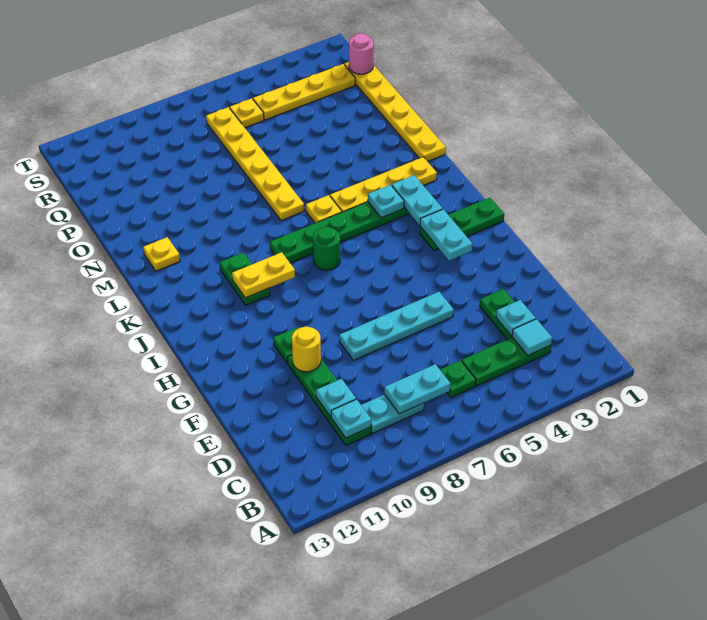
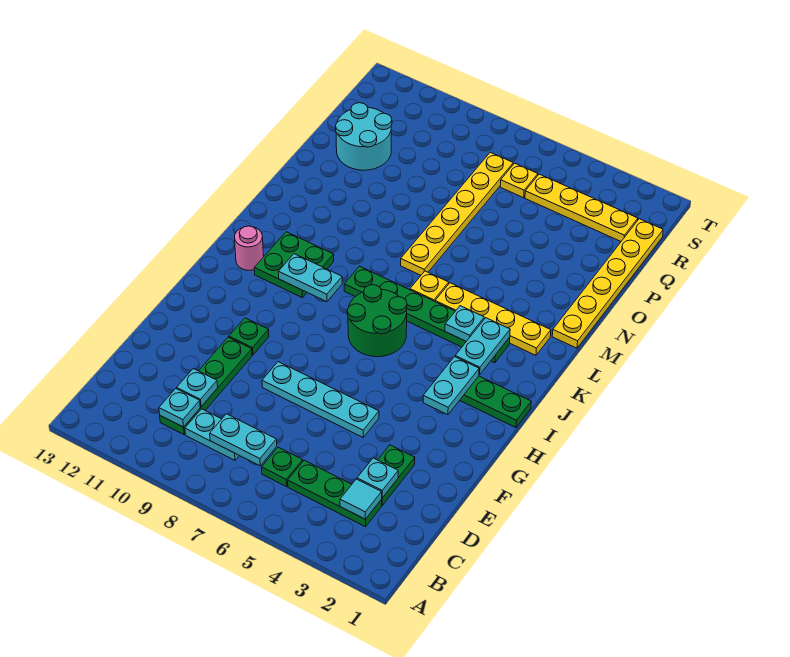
yellow round brick F10 level 2 -> none
green round brick J7 level 1 -> green round brick I6:J7 level 1
yellow plate J9:J10 level 2 -> cyan plate J9:J10 level 2
green plate J10:K10 level 1 -> green plate J10:K11 level 1
yellow plate M12 level 1 -> none
none -> cyan round brick P11:Q12 level 1
pink round brick R1 level 2 -> pink round brick J12 level 1

